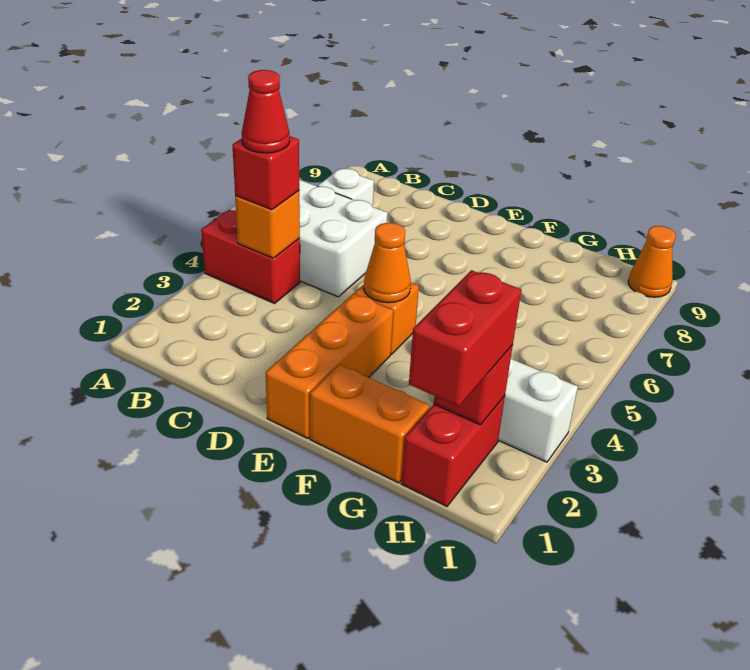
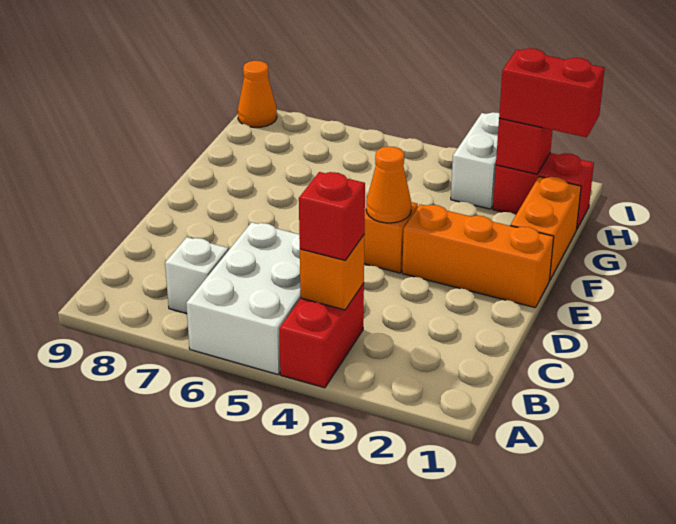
red cone B4 level 4 -> none

